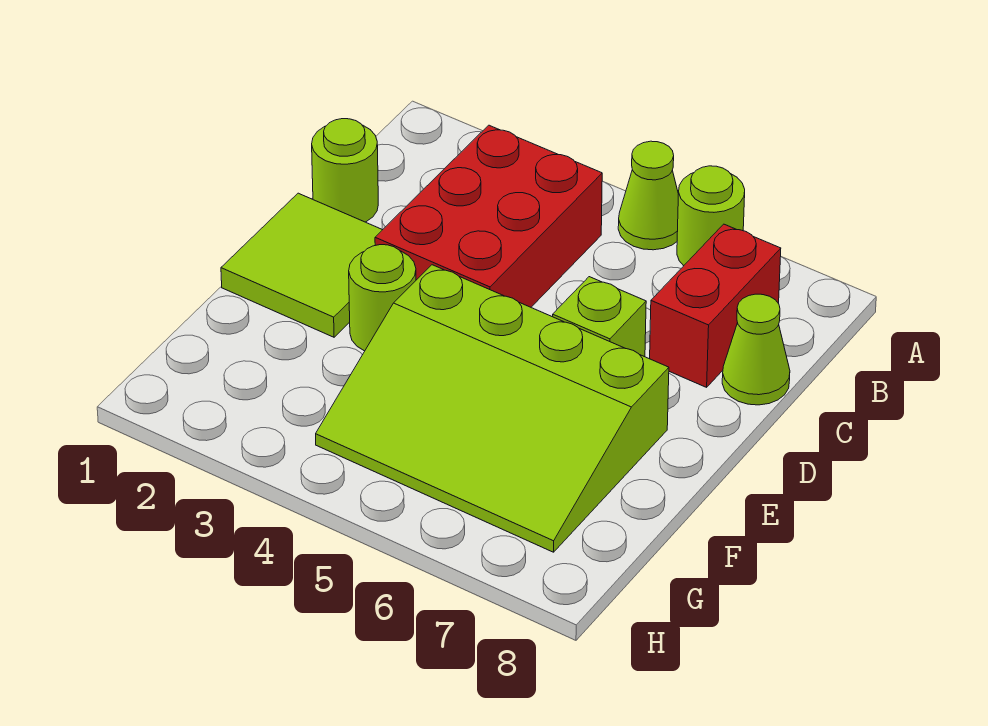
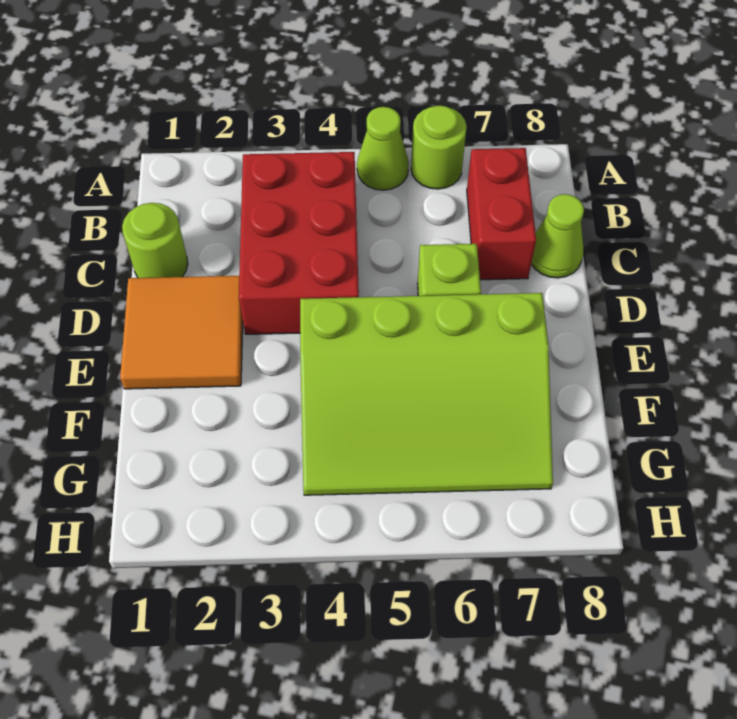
lime tile D1:E2 level 1 -> orange tile D1:E2 level 1
lime round brick E3 level 1 -> none

